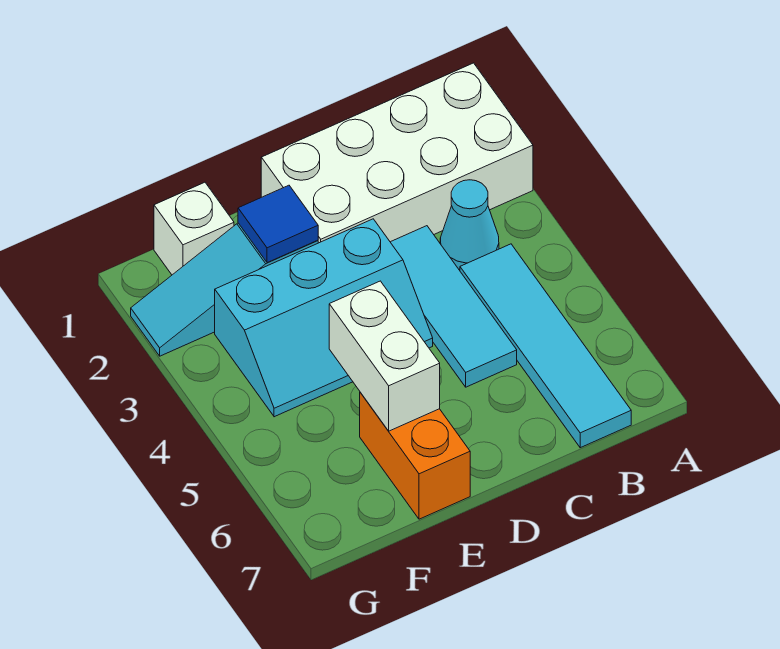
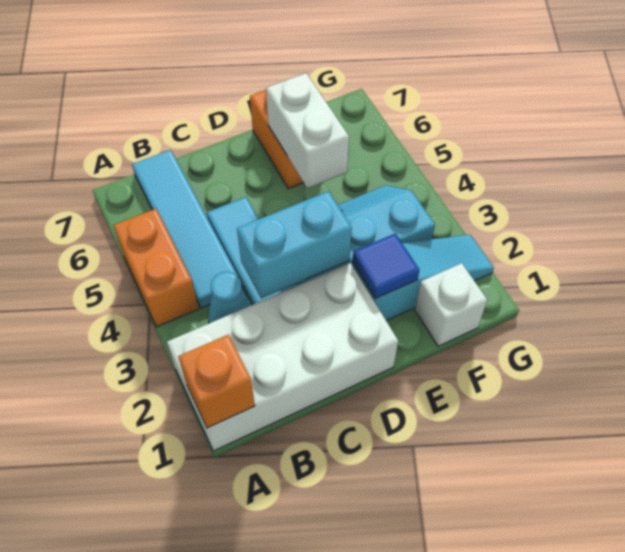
none -> orange brick A1 level 2
none -> orange brick A4:A5 level 1
none -> cyan brick C3:D3 level 2

